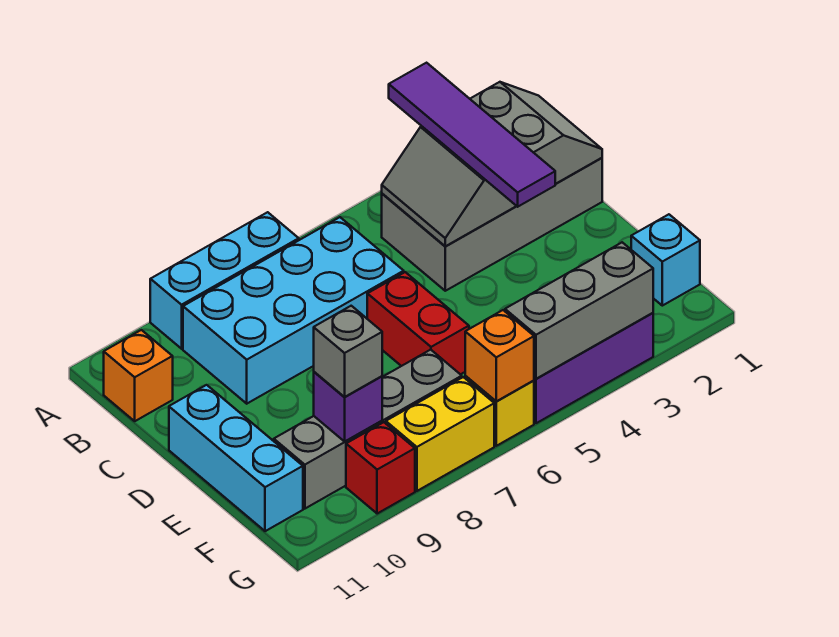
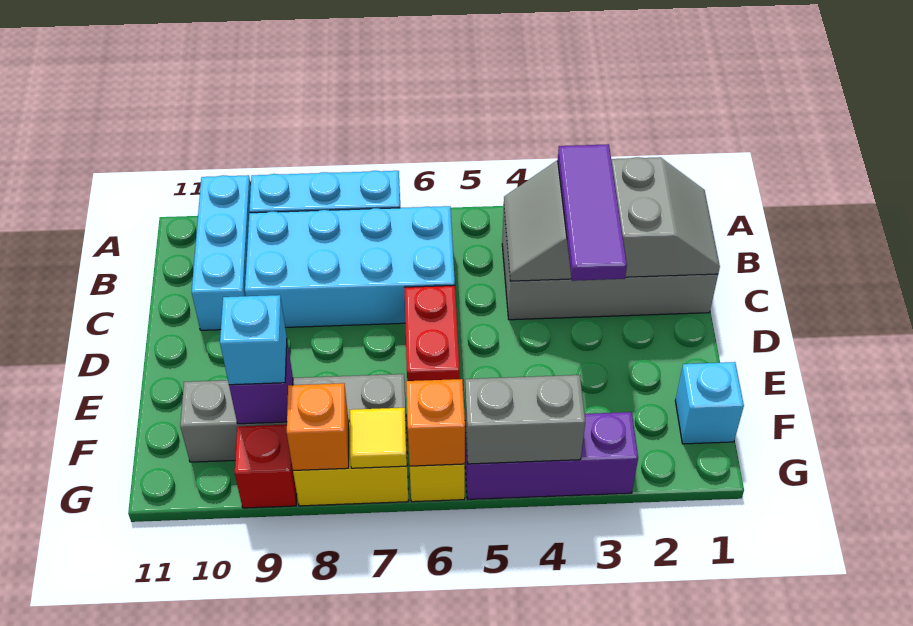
purple tile A3:D3 level 3 -> purple tile B3:D3 level 3
orange brick B11 level 1 -> orange brick G8 level 2
cyan brick D11:F11 level 1 -> cyan brick A10:C10 level 1
grey brick F9 level 3 -> cyan brick F9 level 3
grey brick G3:G5 level 2 -> grey brick G4:G5 level 2
none -> yellow tile G7 level 2

